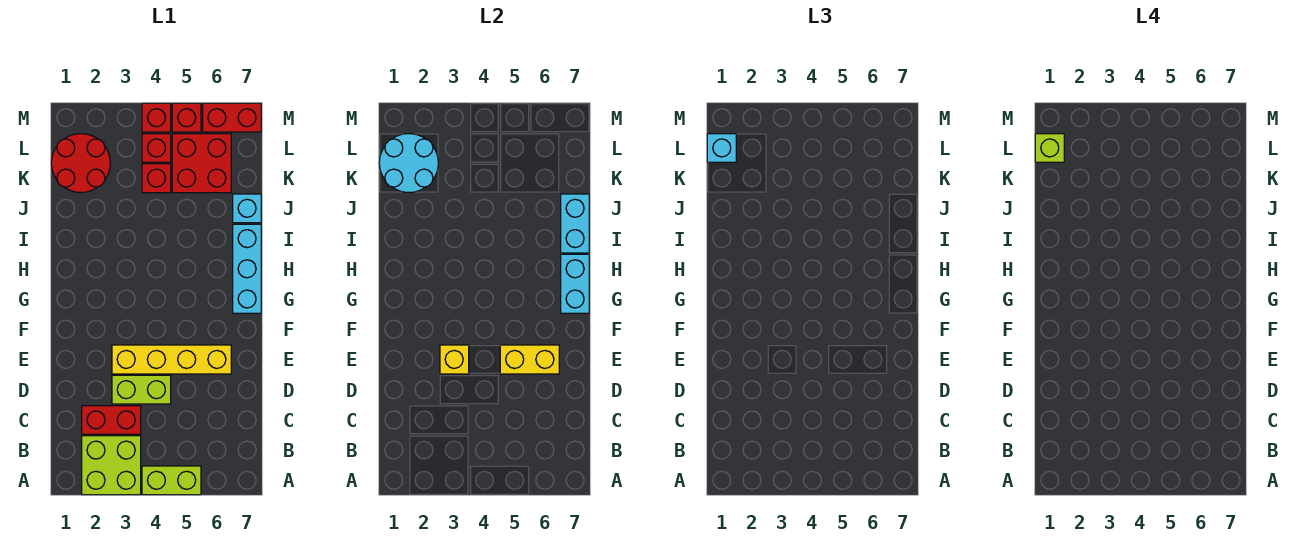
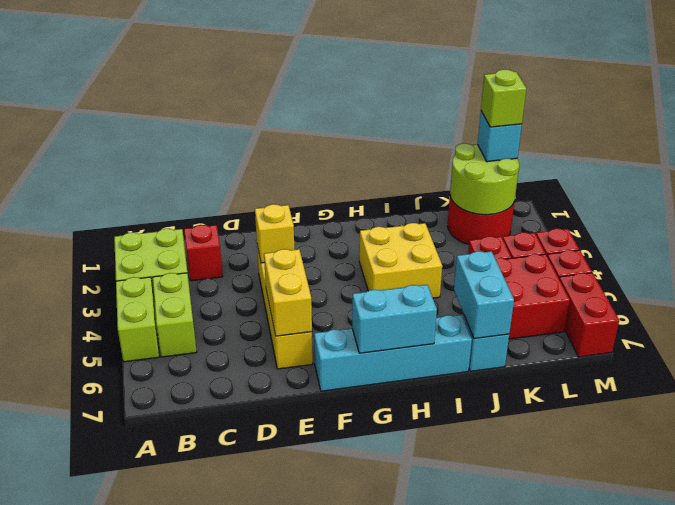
red brick C2:C3 level 1 -> red brick C2 level 1
lime brick D3:D4 level 1 -> lime brick B4:B5 level 1
cyan brick G7:I7 level 1 -> cyan brick F7:I7 level 1
none -> yellow brick H3:I4 level 1
cyan brick I7:J7 level 2 -> cyan brick J6:J7 level 2
cyan round brick K1:L2 level 2 -> lime round brick K1:L2 level 2

